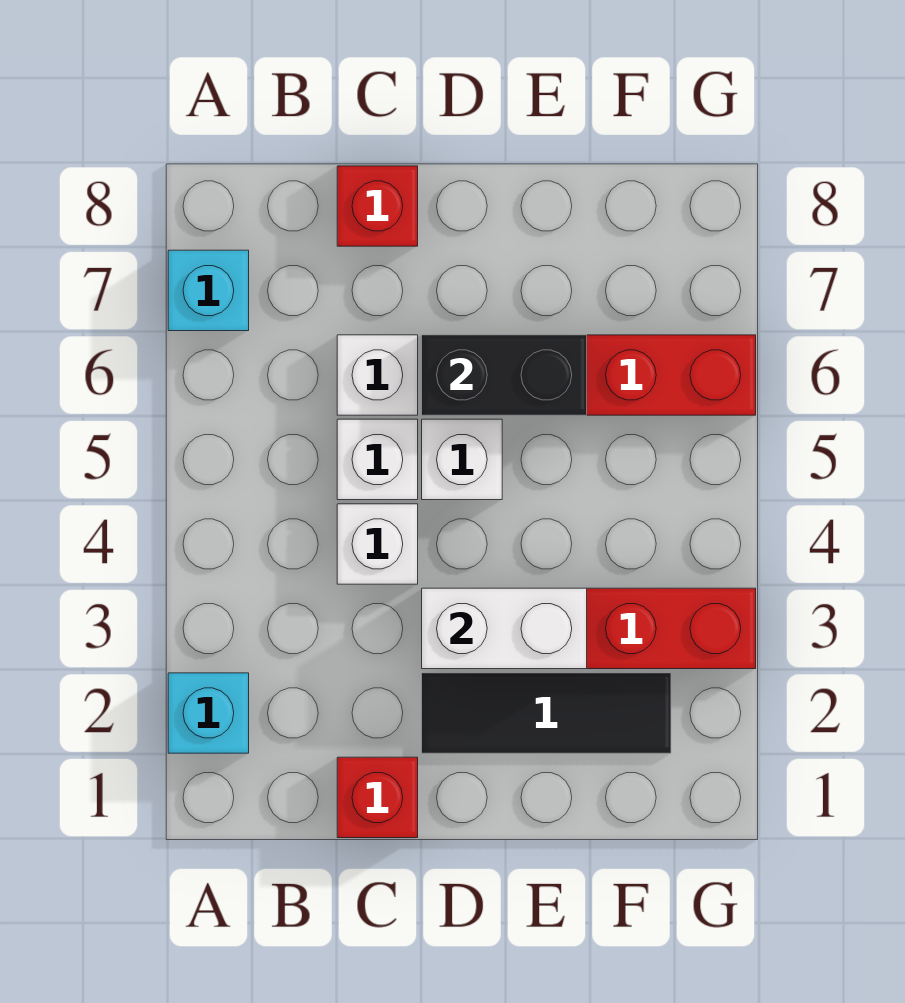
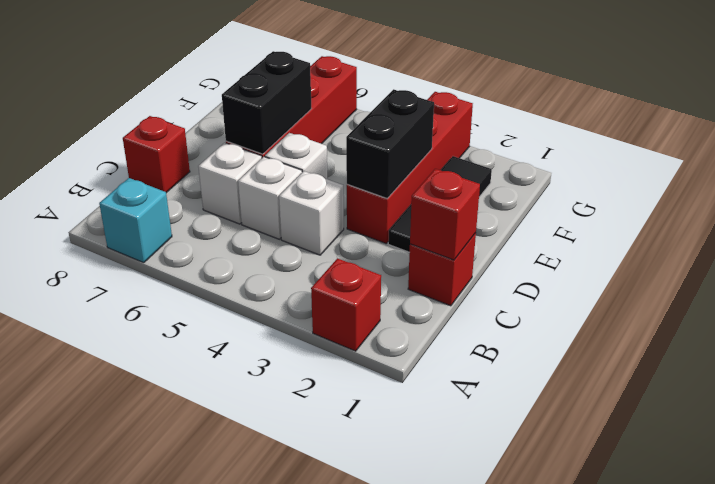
cyan brick A2 level 1 -> red brick A2 level 1
none -> red brick C1 level 2
white brick D3:E3 level 2 -> black brick D3:E3 level 2

